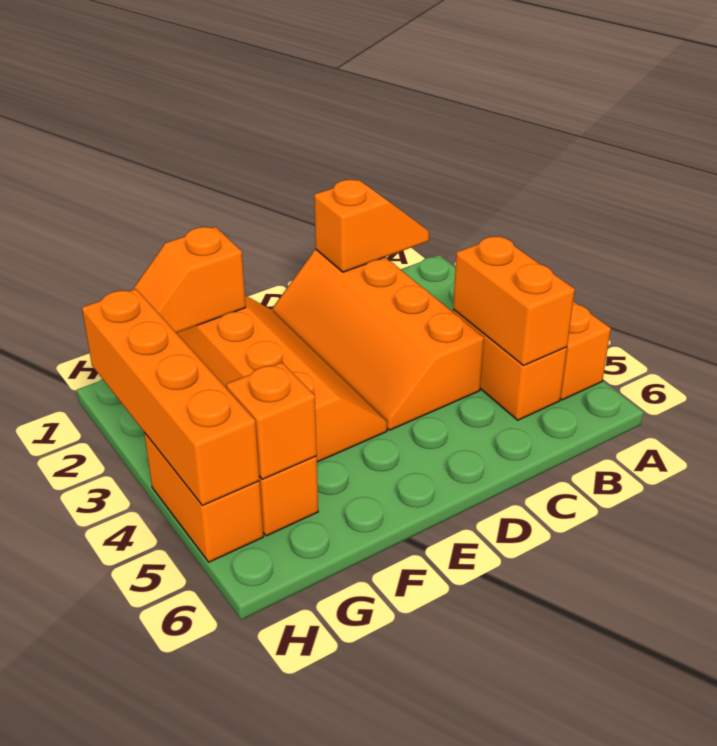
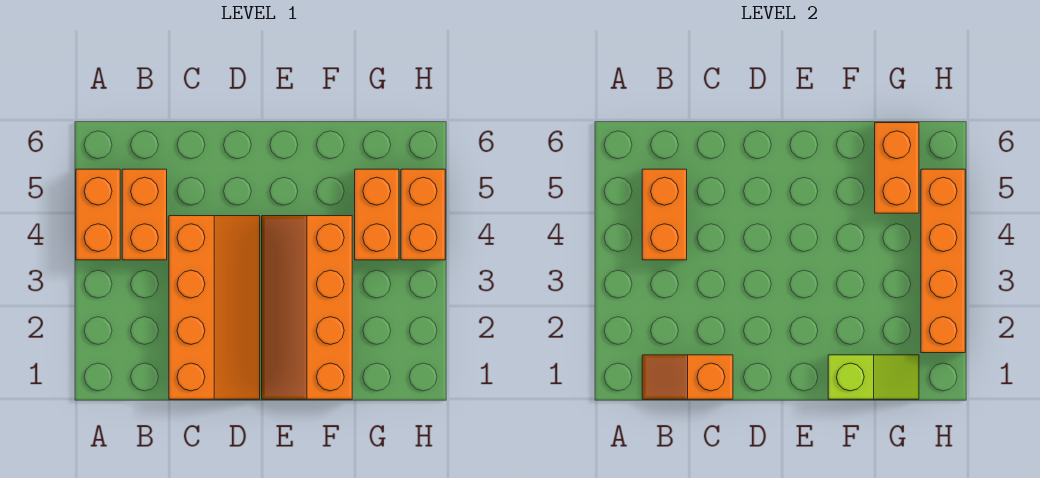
orange slope F1:G1 level 2 top F -> lime slope F1:G1 level 2 top F
orange brick G5 level 2 -> orange brick G5:G6 level 2

